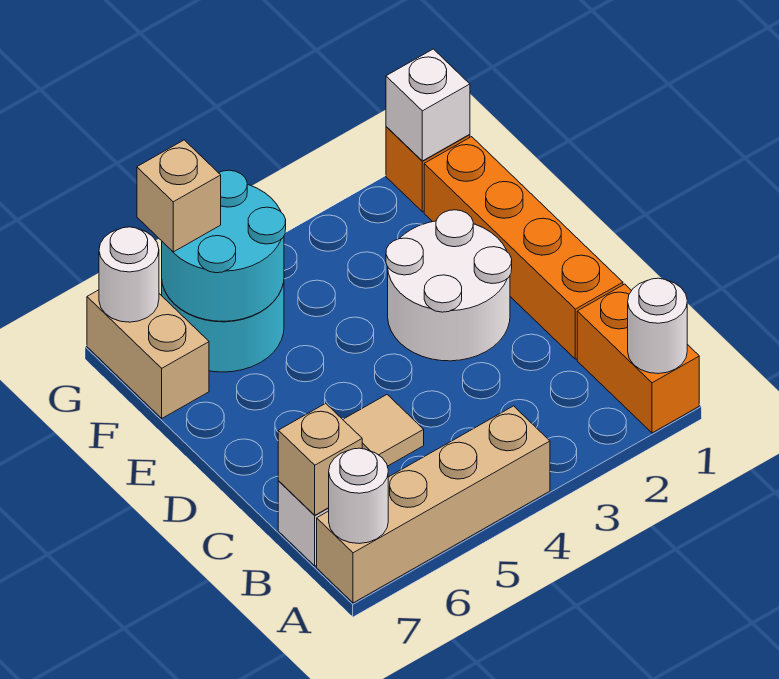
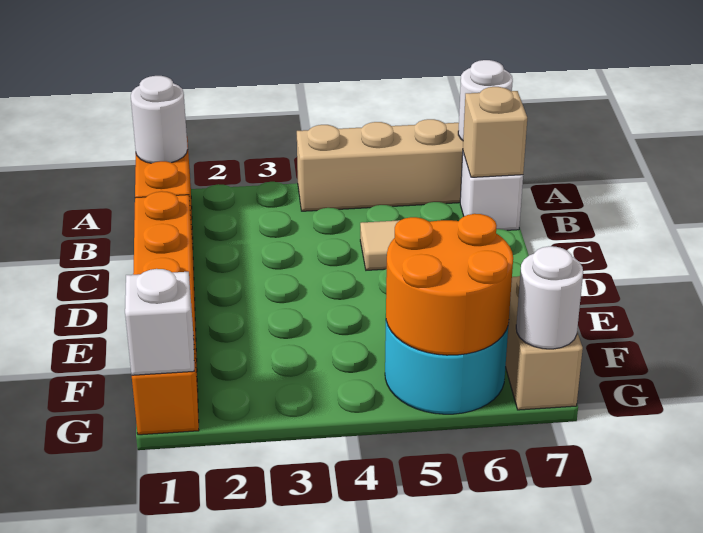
white round brick D2:E3 level 1 -> none
cyan round brick F5:G6 level 2 -> orange round brick F5:G6 level 2
tan brick G6 level 3 -> none

